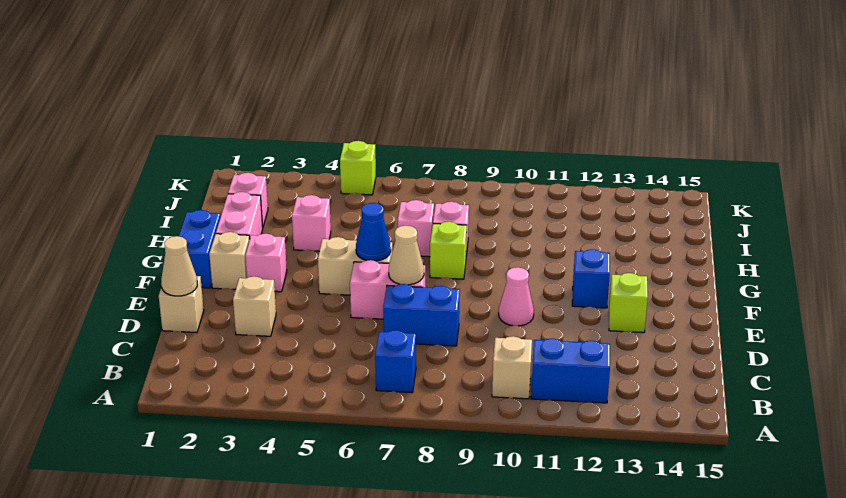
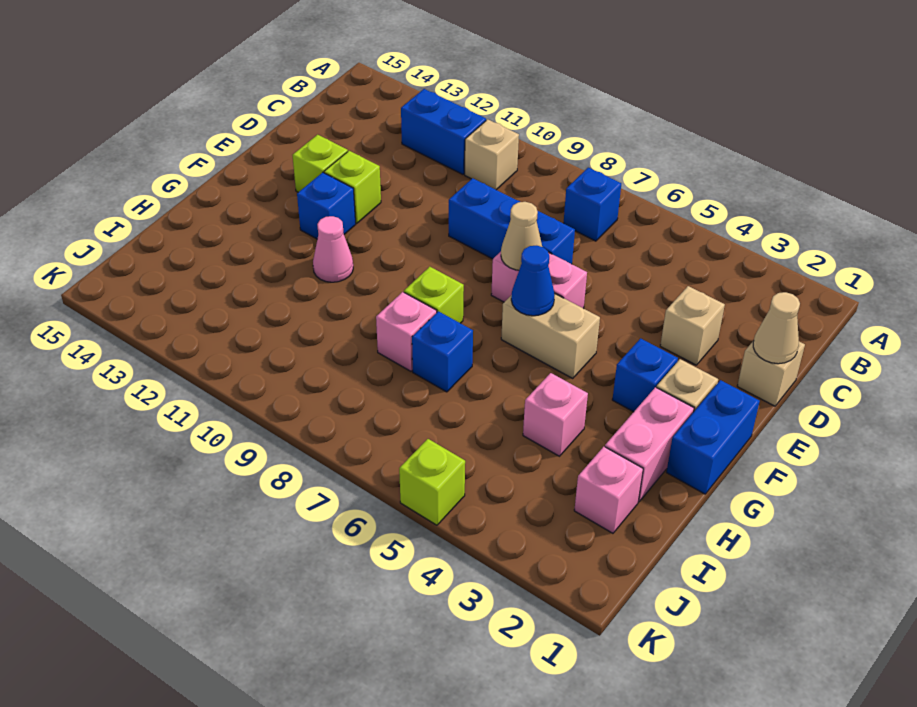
blue brick D7:D8 level 1 -> blue brick D7:D9 level 1
pink cone E10 level 1 -> pink cone G11 level 1
none -> lime brick E12 level 1
pink brick F3 level 1 -> blue brick F3 level 1
pink brick H7 level 1 -> blue brick H7 level 1

